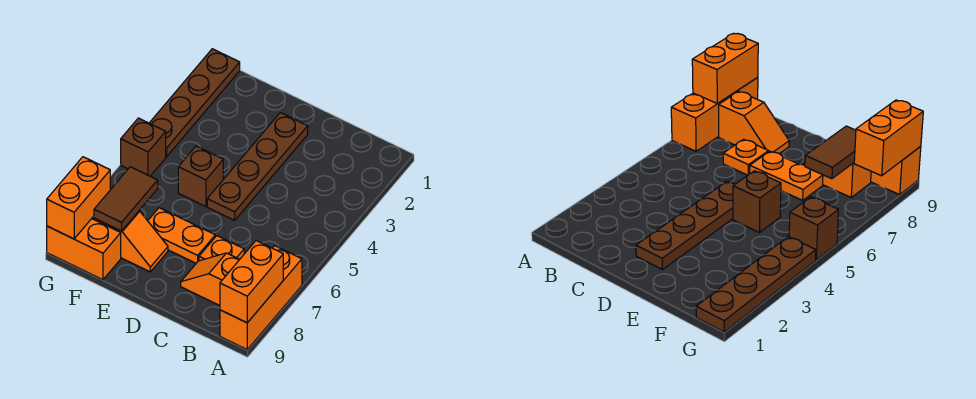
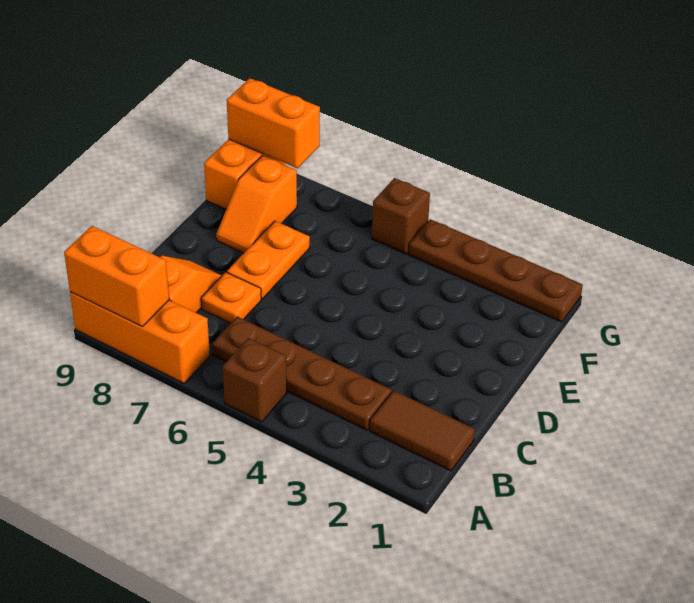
brown plate D2:D5 level 1 -> brown plate B3:B6 level 1
brown brick E5 level 1 -> brown brick A5 level 1
brown tile F7:F8 level 2 -> brown tile B1:B2 level 1

